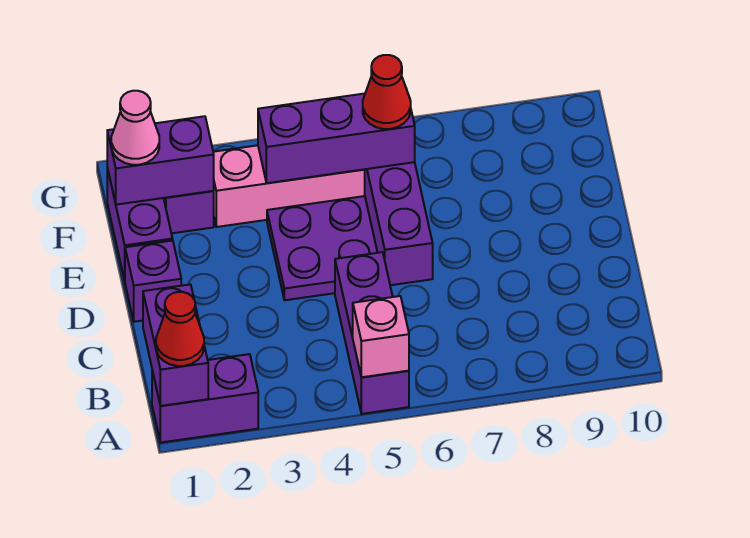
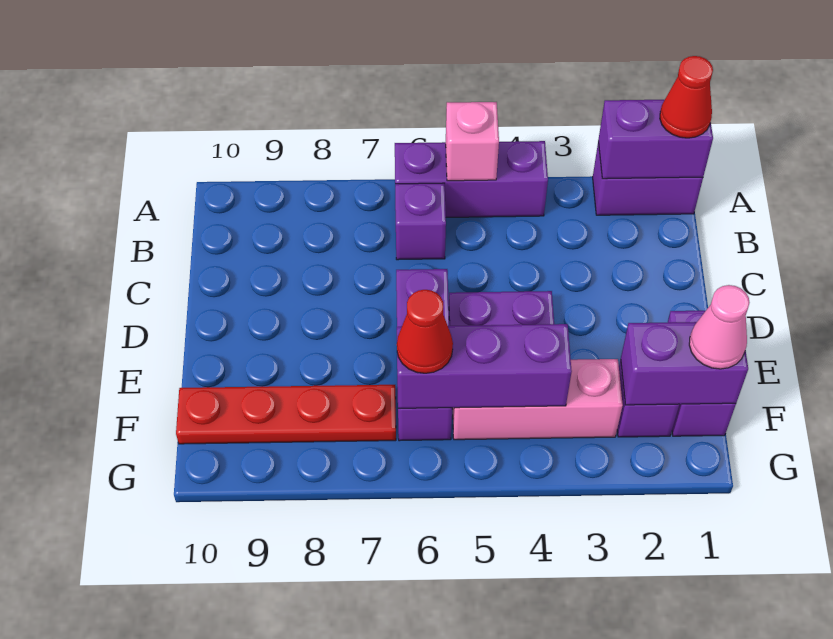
purple brick A1:B1 level 2 -> purple brick A1:A2 level 2
purple brick A5:C5 level 1 -> purple brick A4:A6 level 1
purple brick D1 level 1 -> purple brick B6 level 1
none -> red plate F7:F10 level 1

